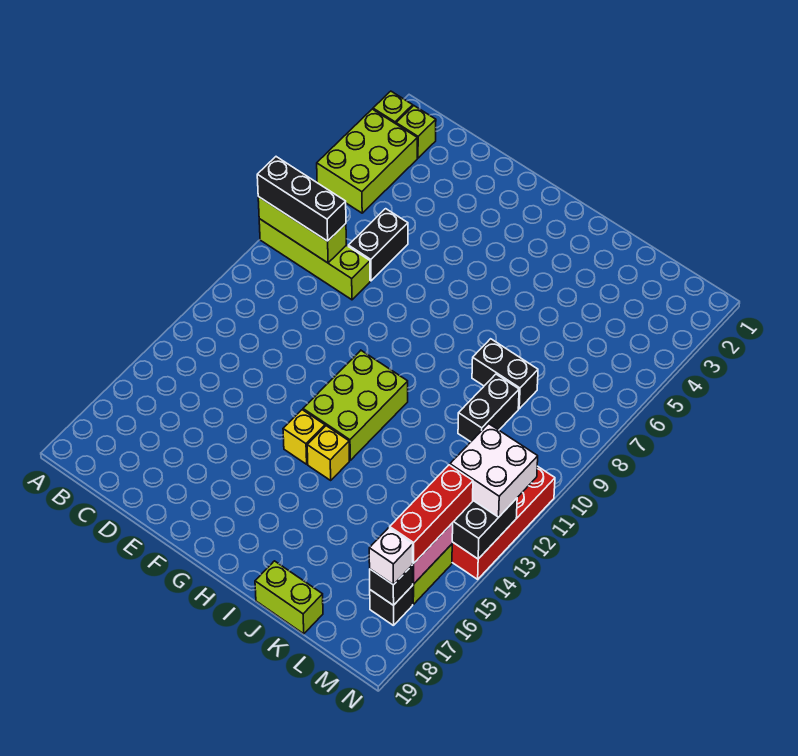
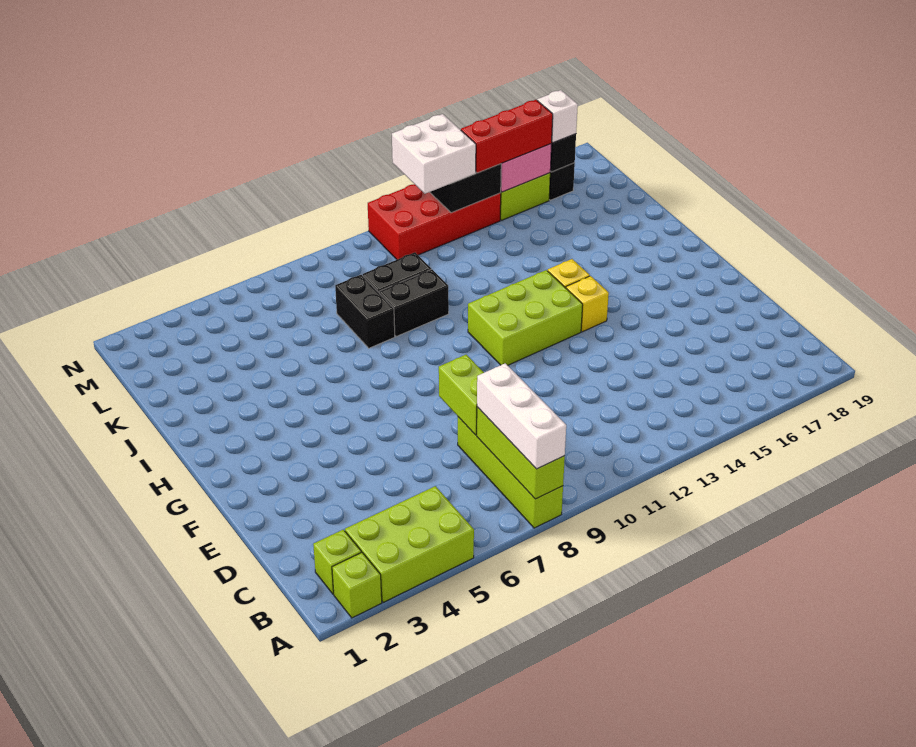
black brick A8:C8 level 3 -> white brick A8:C8 level 3
black brick D6:D7 level 1 -> black brick J9:J10 level 1
lime brick J19:K19 level 1 -> lime brick D8:E8 level 2

